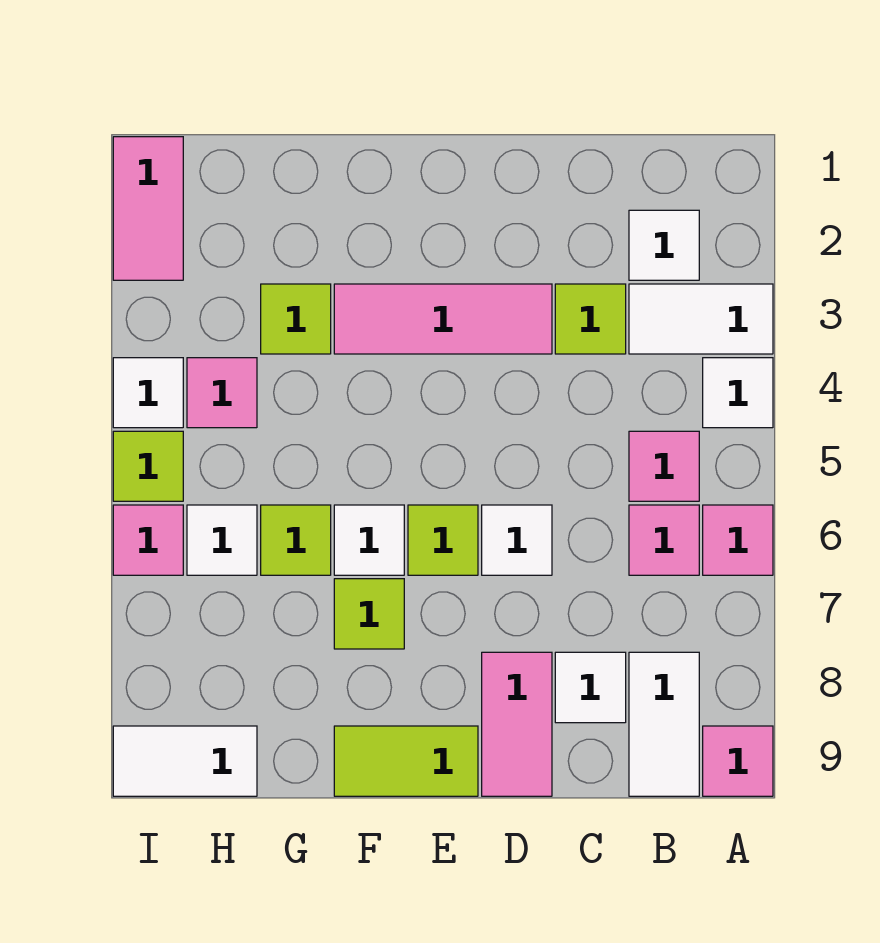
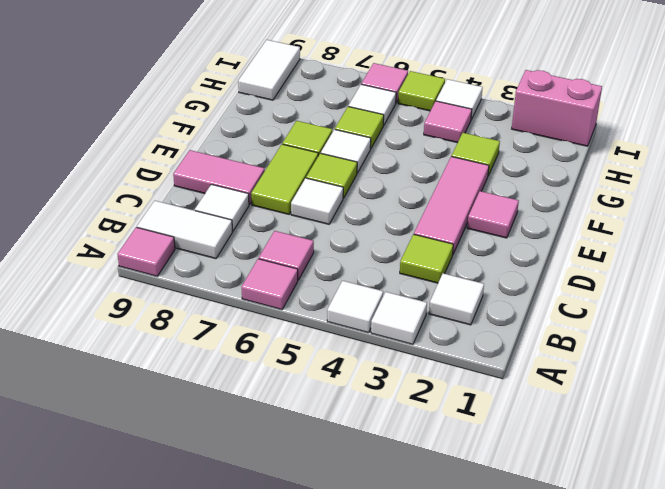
white tile A3:B3 level 1 -> white tile A3 level 1
pink tile B5 level 1 -> pink tile E2 level 1
lime tile E9:F9 level 1 -> lime tile D7:E7 level 1
pink tile I1:I2 level 1 -> pink brick I1:I2 level 1

